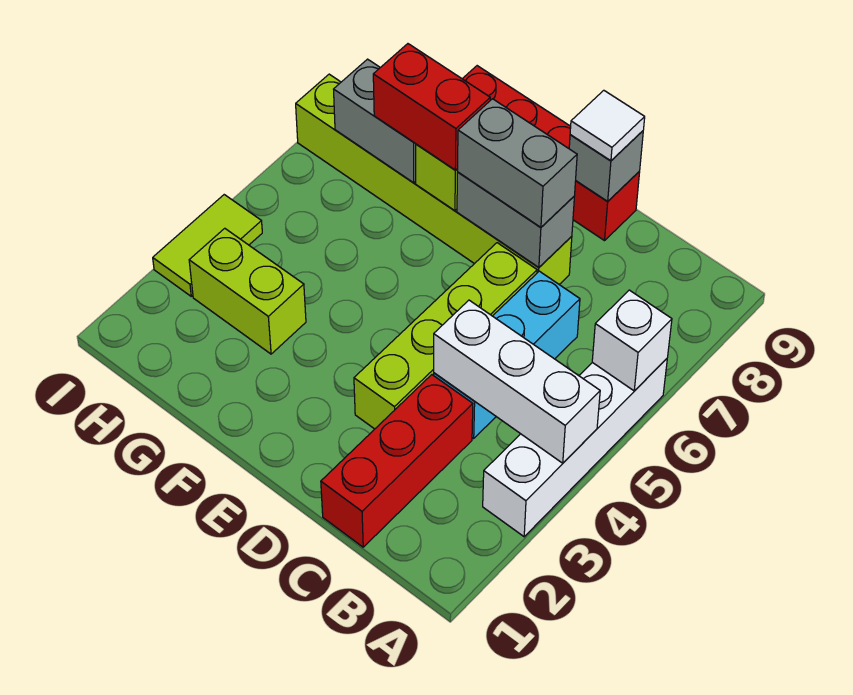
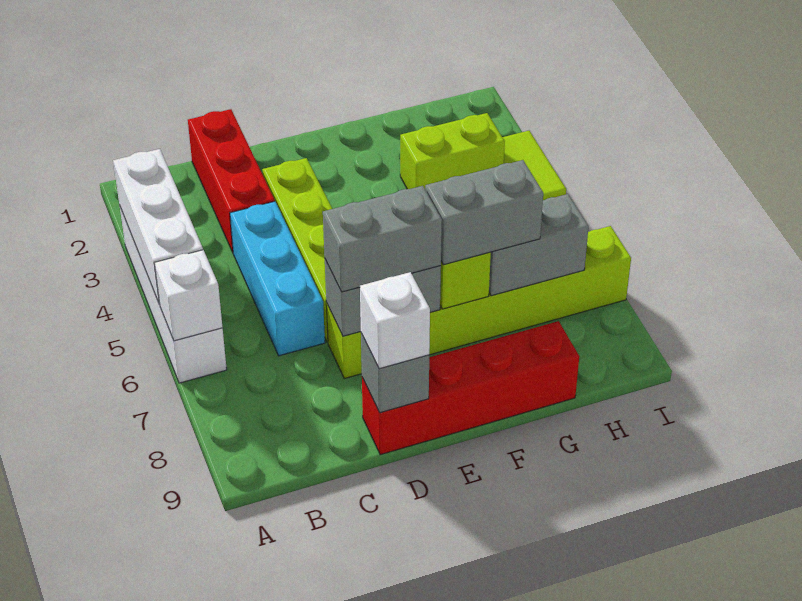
white brick A4:C4 level 2 -> white brick A3:A5 level 2
white tile D9 level 3 -> white brick D9 level 3
red brick F7:G7 level 3 -> grey brick F7:G7 level 3

